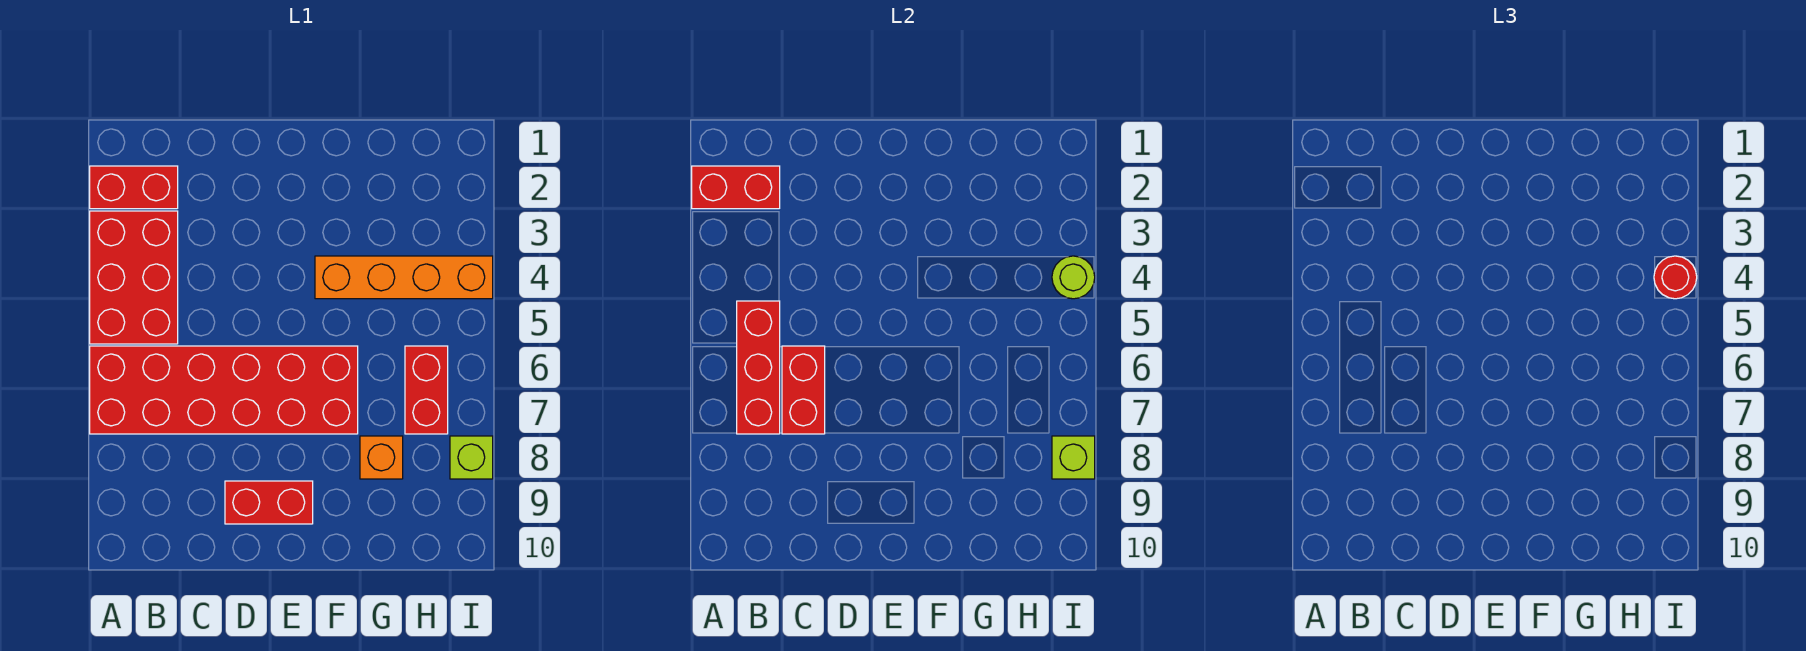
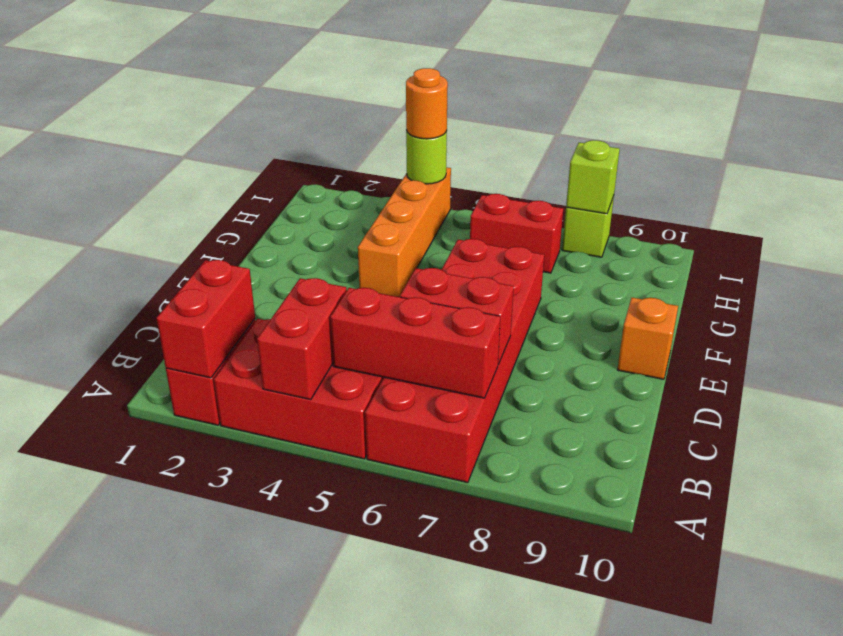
red brick D9:E9 level 1 -> red brick A4:B4 level 2
orange brick G8 level 1 -> orange brick E10 level 1
red round brick I4 level 3 -> orange round brick I4 level 3

